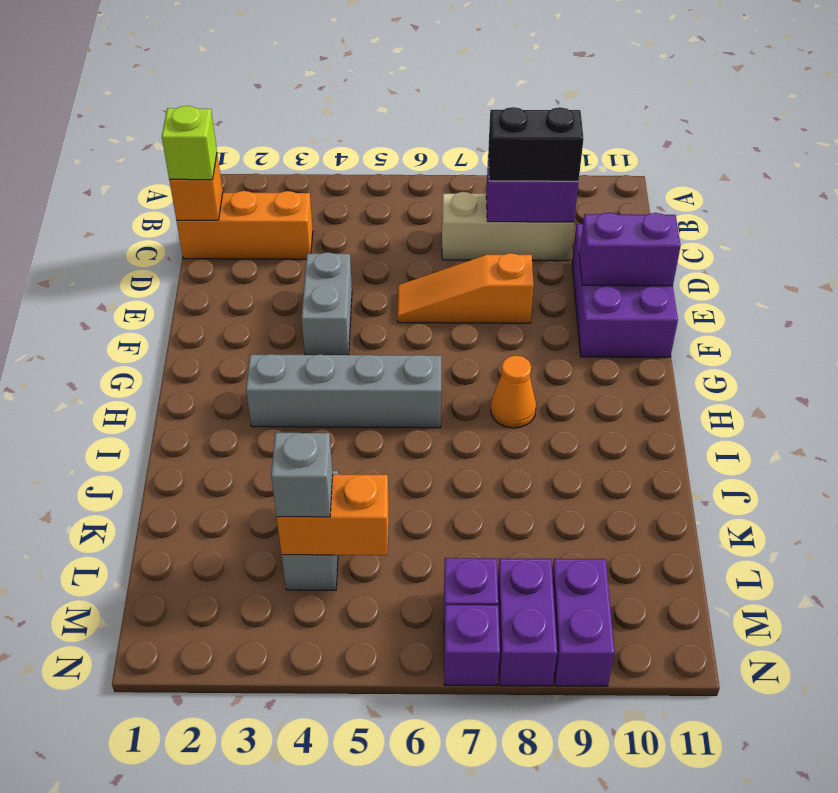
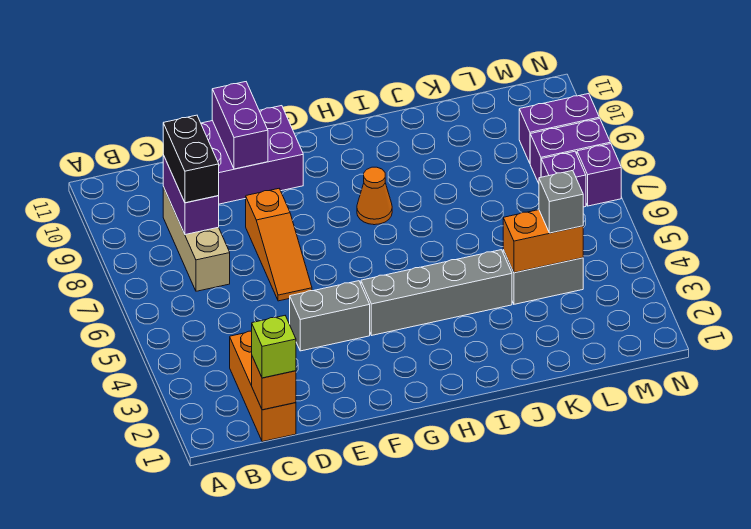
grey brick H3:H6 level 1 -> grey brick G4:J4 level 1
orange brick L4:L5 level 2 -> orange brick K4:L4 level 2

